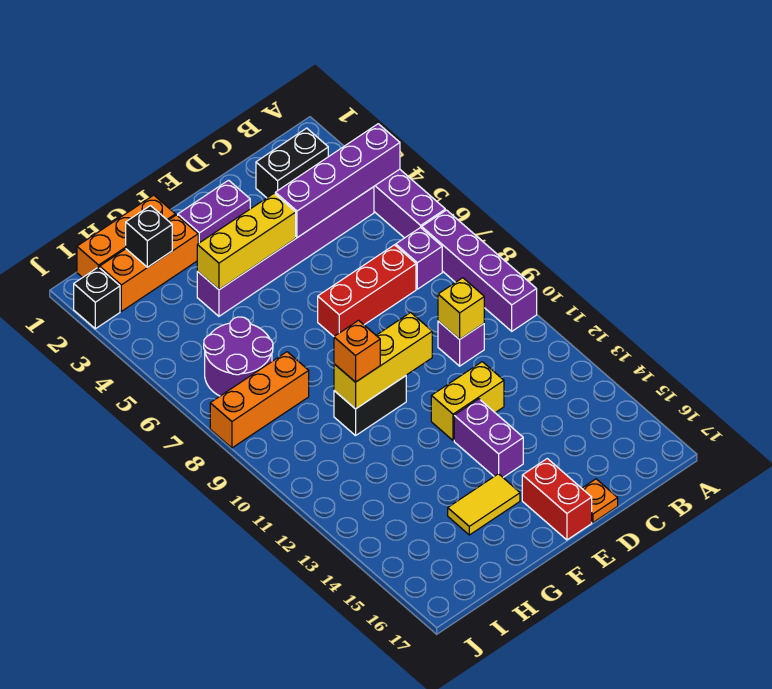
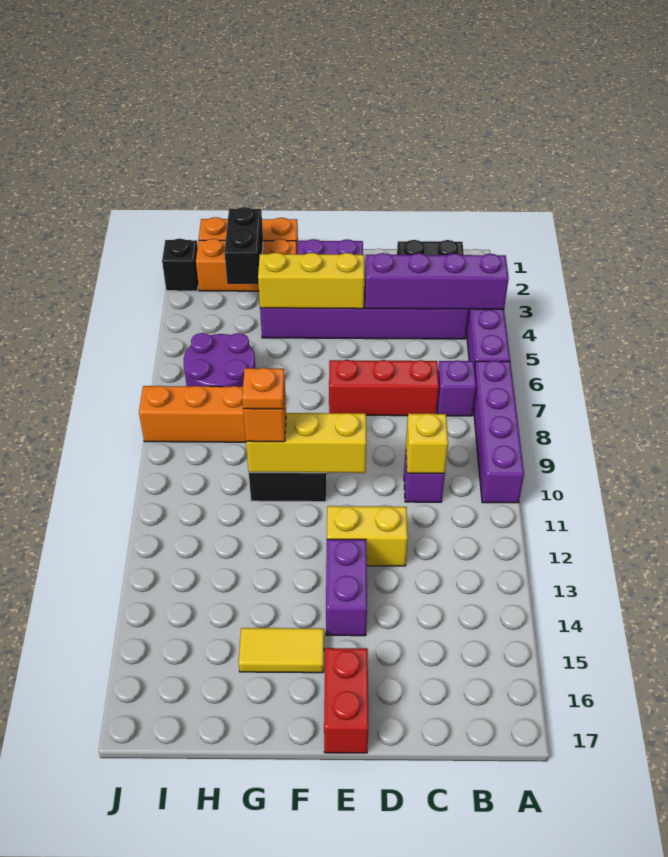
orange plate D17 level 1 -> orange plate G10 level 4
black brick H2 level 2 -> black brick H2:H3 level 2

